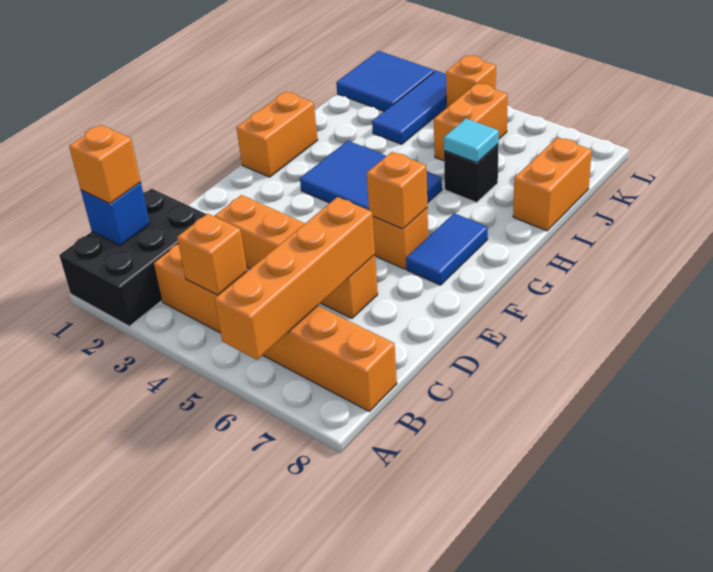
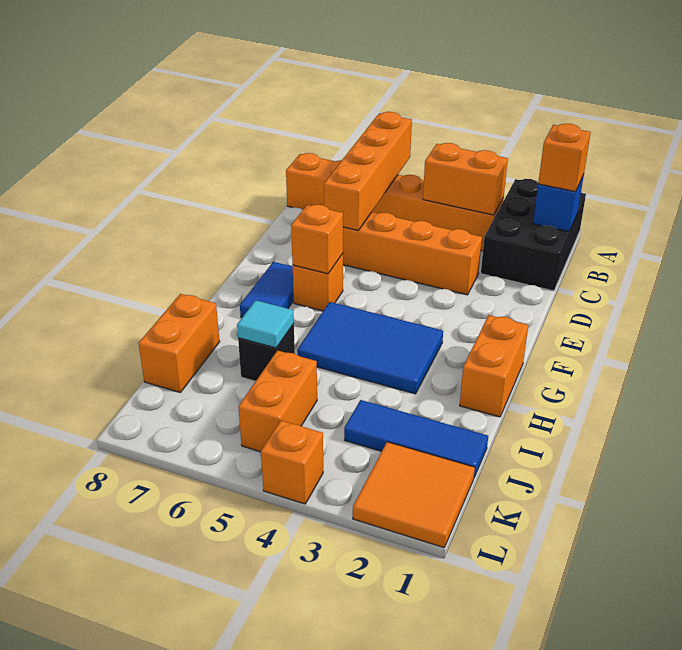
orange brick B4 level 2 -> orange brick B3:B4 level 2
blue tile J3:L3 level 1 -> blue tile J1:J3 level 1
blue tile K1:L2 level 1 -> orange tile K1:L2 level 1

